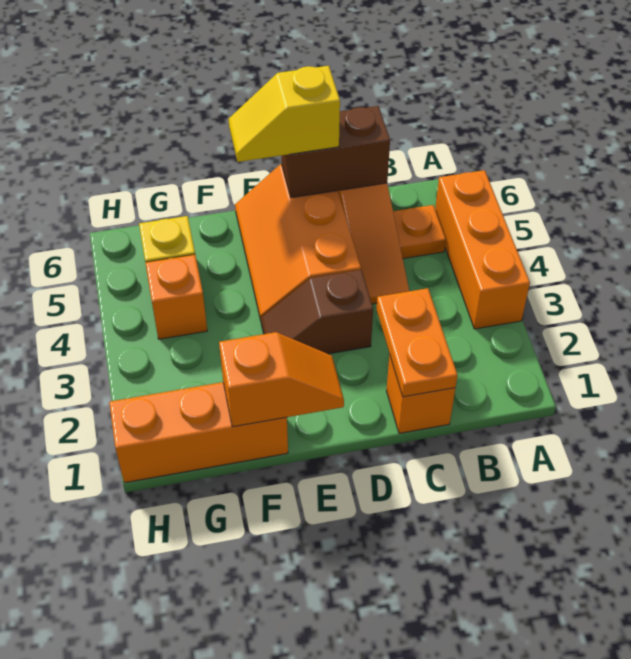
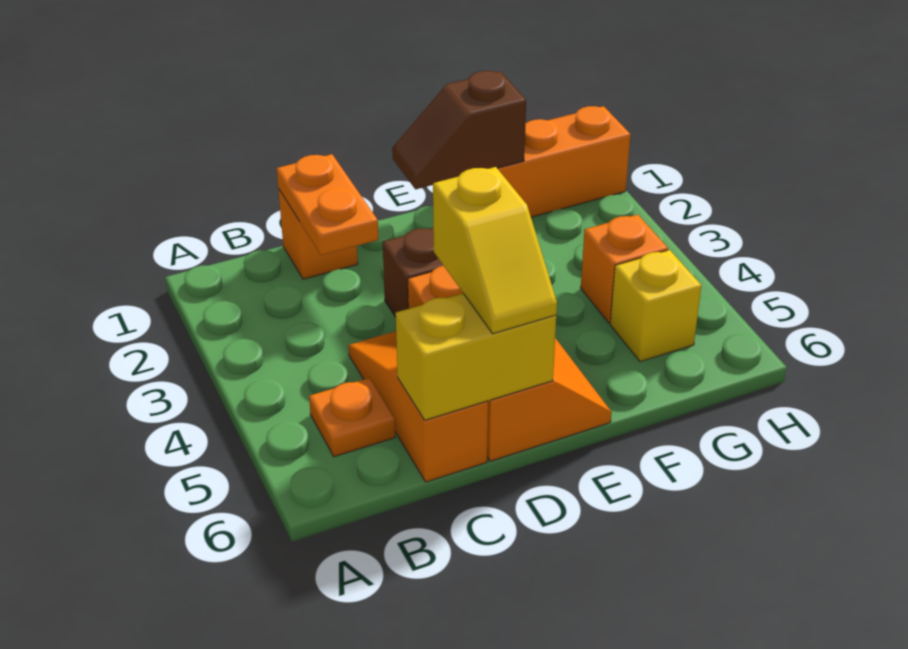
orange brick A3:A5 level 1 -> none
brown brick C6:D6 level 2 -> yellow brick C6:D6 level 2
yellow slope D6:E6 level 3 top D -> yellow slope D5:D6 level 3 top 5
orange slope E1:F1 level 2 top F -> brown slope E1:F1 level 2 top F

